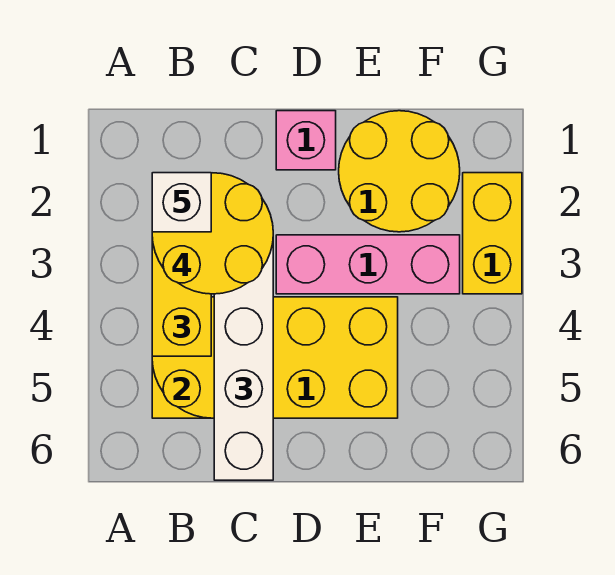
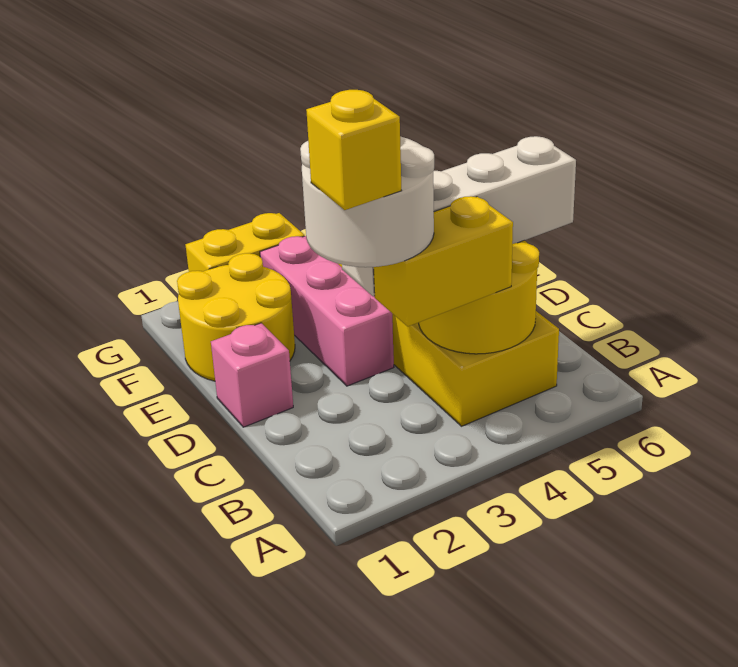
yellow round brick B2:C3 level 4 -> white round brick B2:C3 level 4
white brick B2 level 5 -> yellow brick B2 level 5

